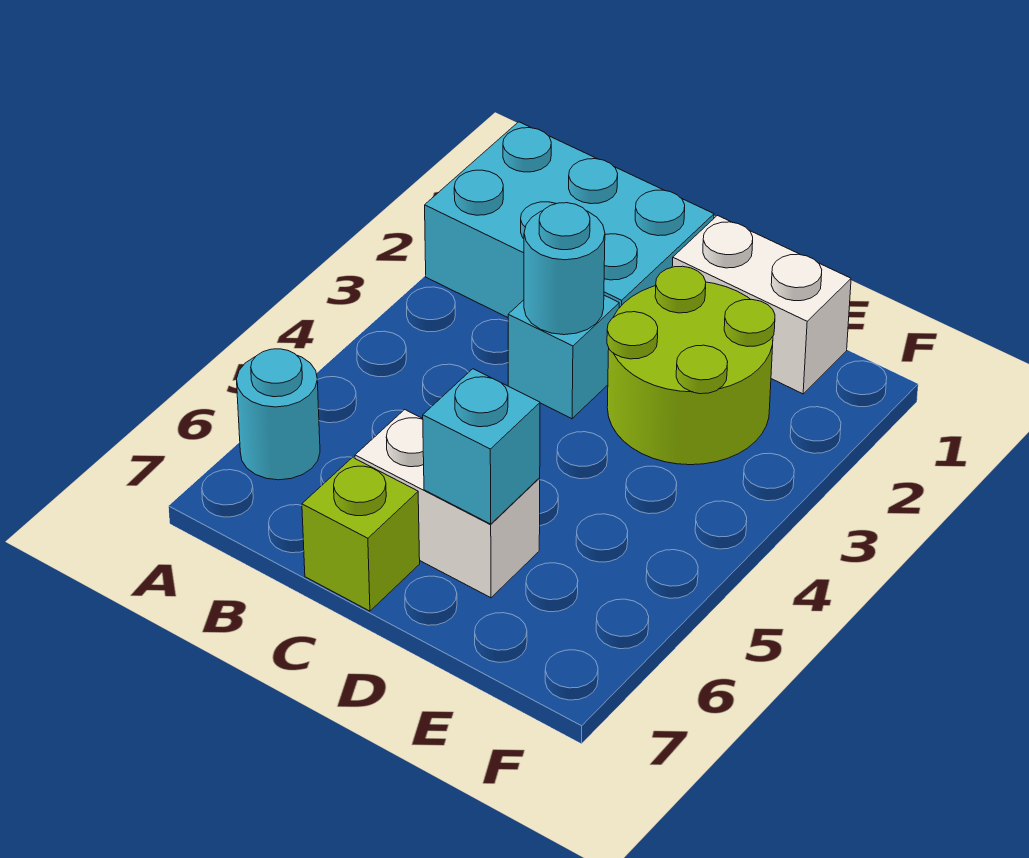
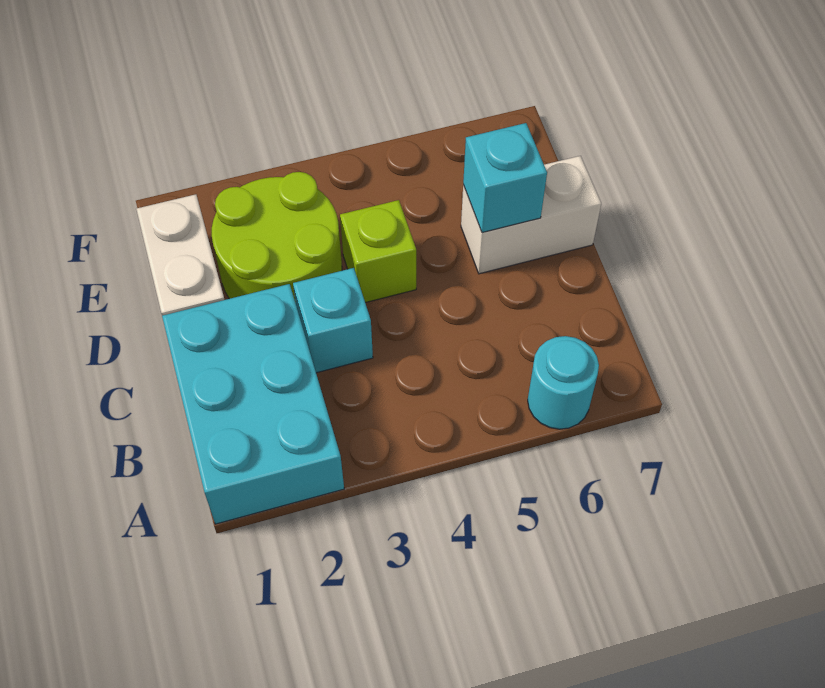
cyan round brick C3 level 2 -> none
white brick C6:D6 level 1 -> white brick D6:D7 level 1
lime brick C7 level 1 -> lime brick D4 level 1

